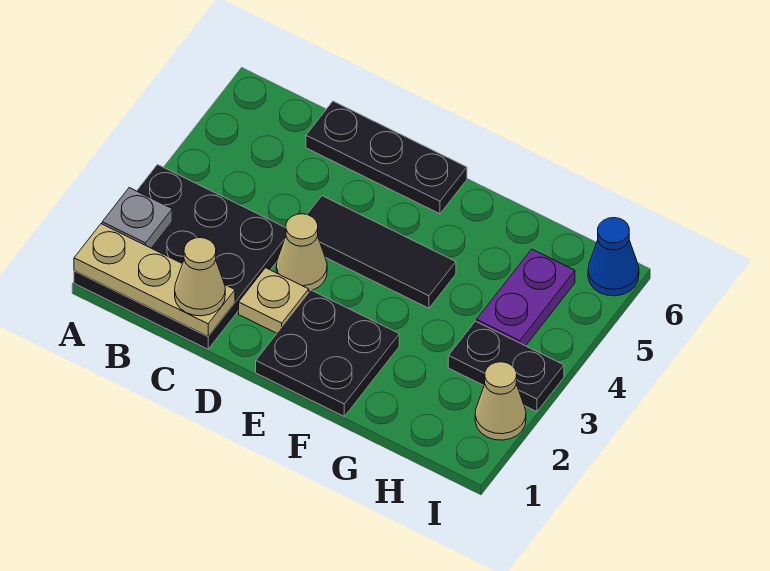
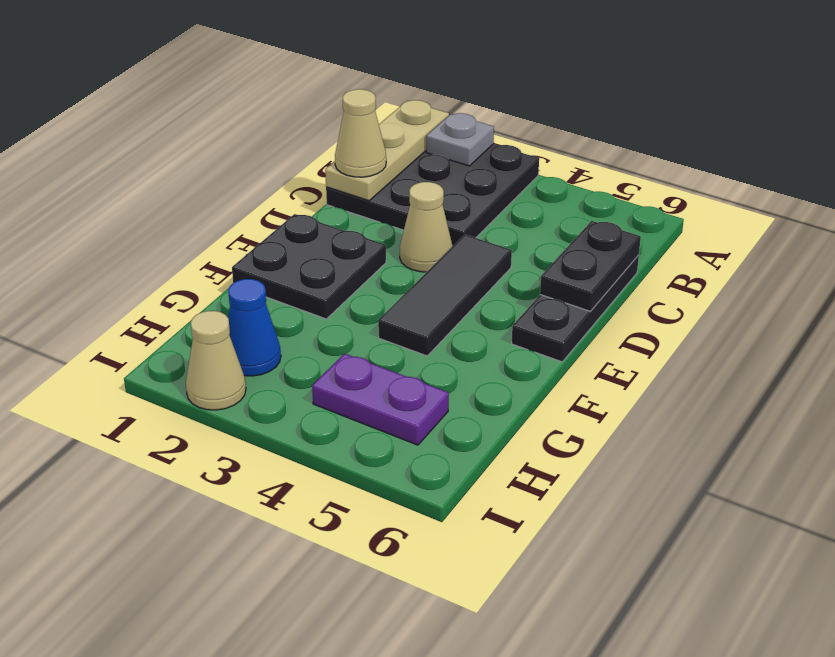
tan plate D2 level 1 -> none
black plate H3:I3 level 1 -> black plate C6:D6 level 2
blue cone I6 level 1 -> blue cone H2 level 1

